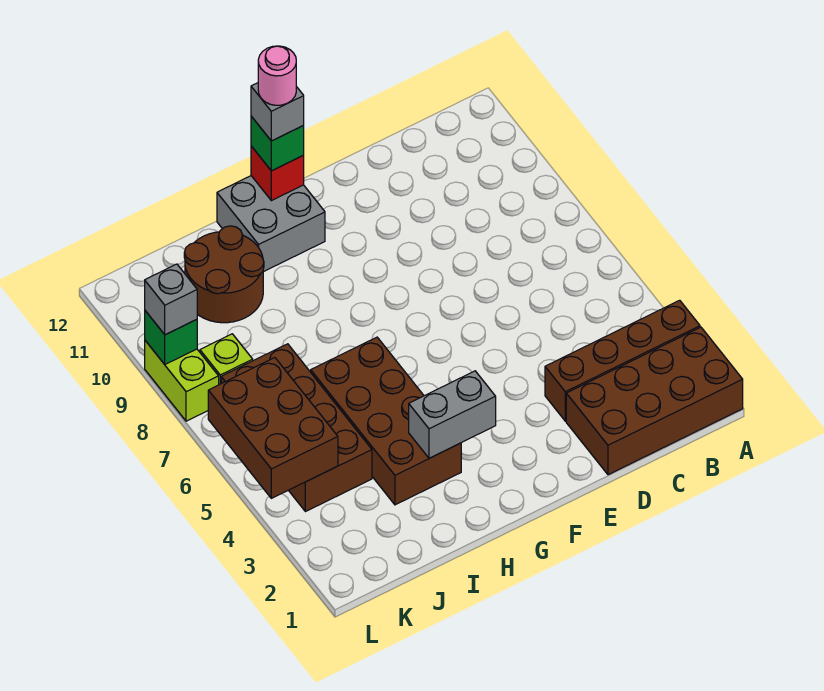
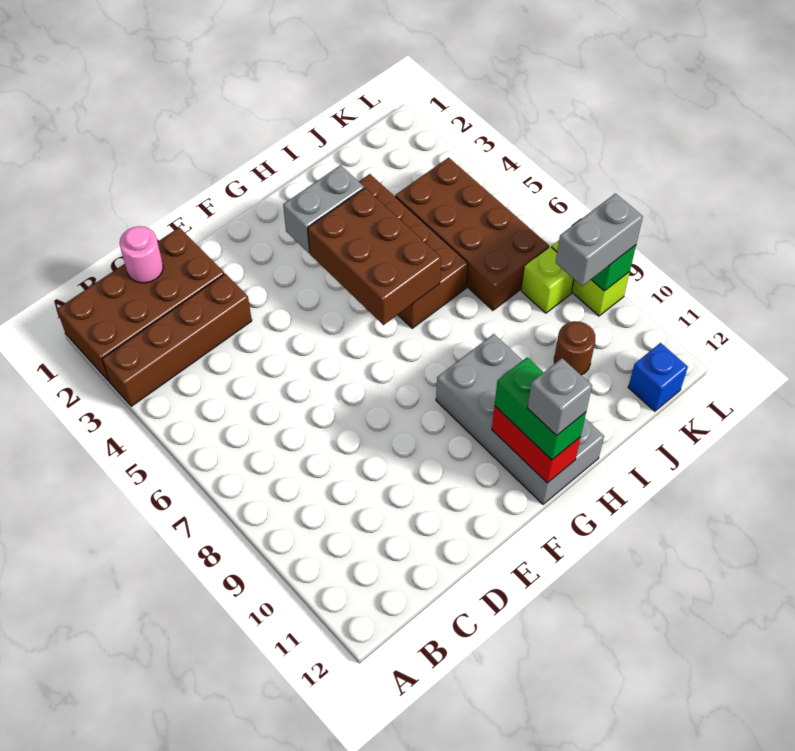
grey brick G11:H12 level 1 -> grey brick G9:H12 level 1
red brick G12 level 2 -> red brick G11:G12 level 2
green brick G12 level 3 -> green brick G11:G12 level 3
pink round brick G12 level 5 -> pink round brick C1 level 2
brown round brick I10:J11 level 1 -> brown round brick J10 level 1
brown brick K4:L6 level 2 -> brown brick G4:H6 level 2
none -> blue brick K12 level 1
grey brick L9 level 3 -> grey brick K9:L9 level 3

